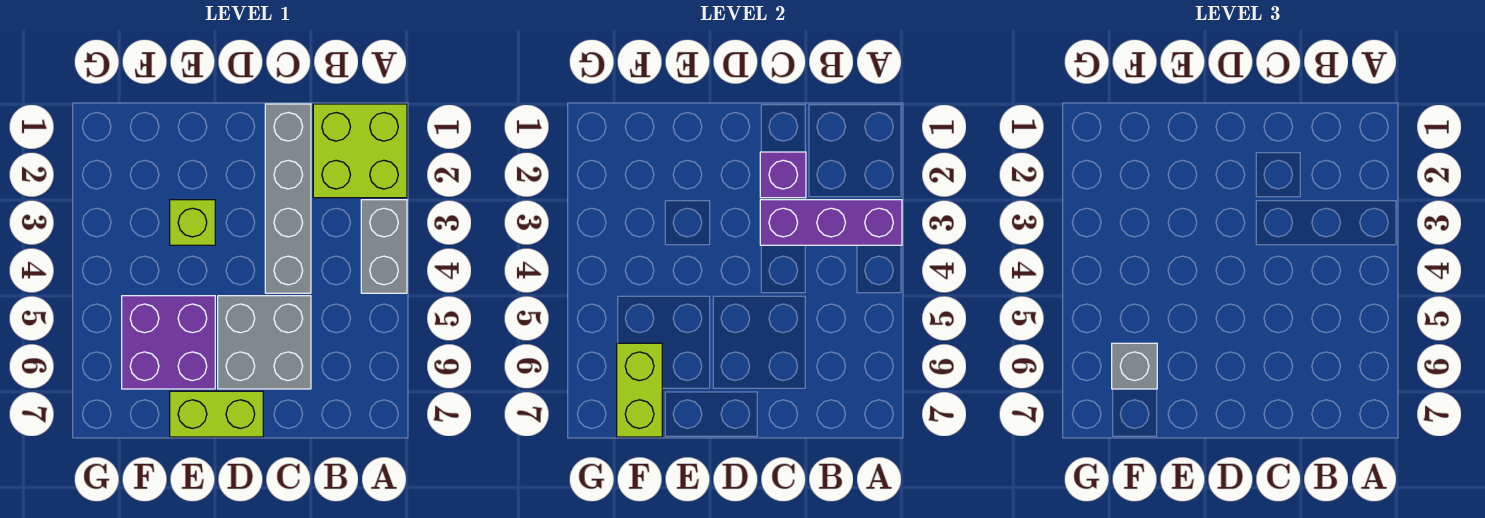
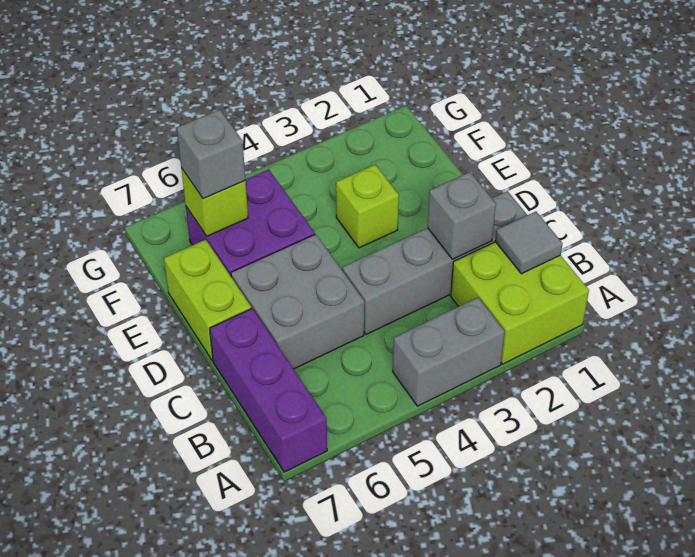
purple brick A3:C3 level 2 -> purple brick A7:C7 level 1
none -> grey tile B1 level 2
purple brick C2 level 2 -> grey brick C2 level 2
lime brick F6:F7 level 2 -> lime brick F6 level 2

